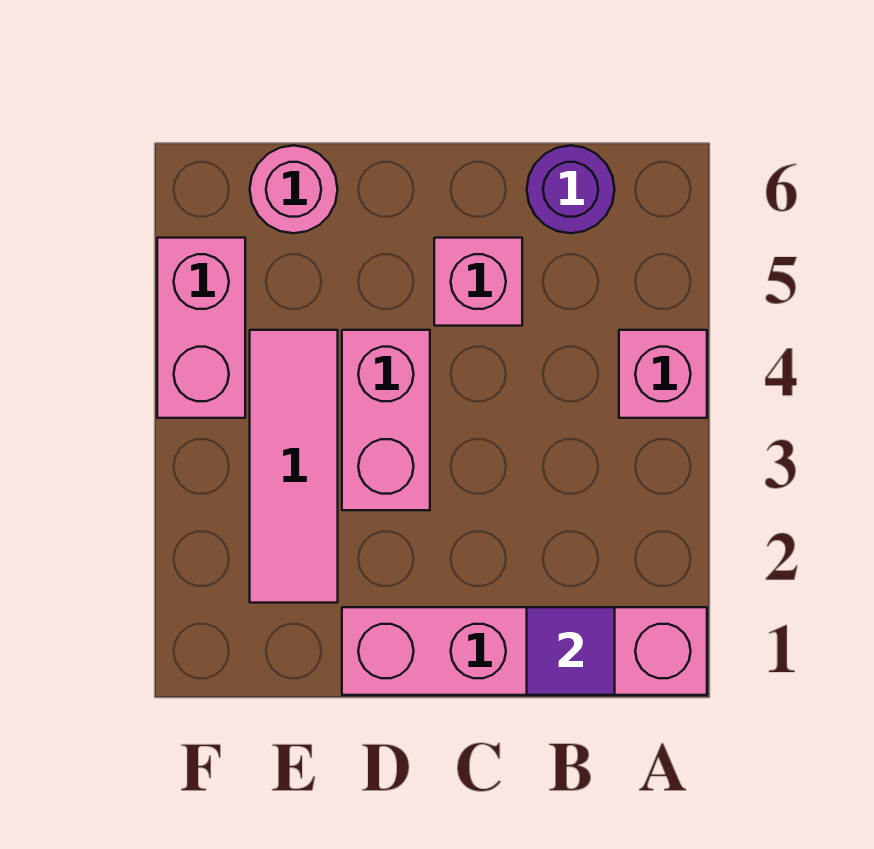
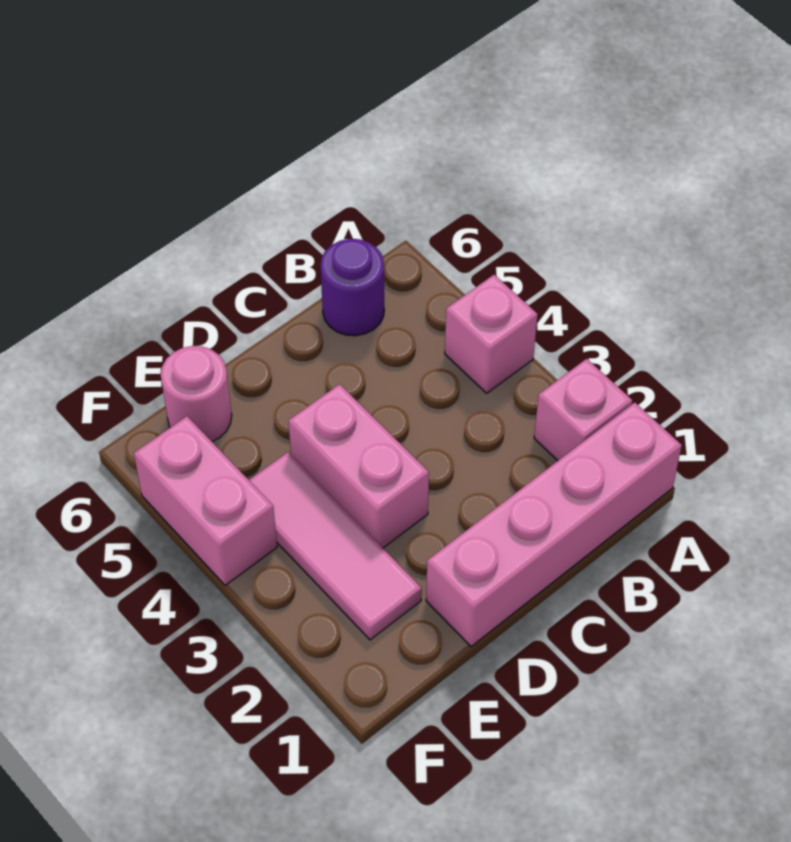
purple tile B1 level 2 -> none
pink brick C5 level 1 -> pink brick A2 level 1

